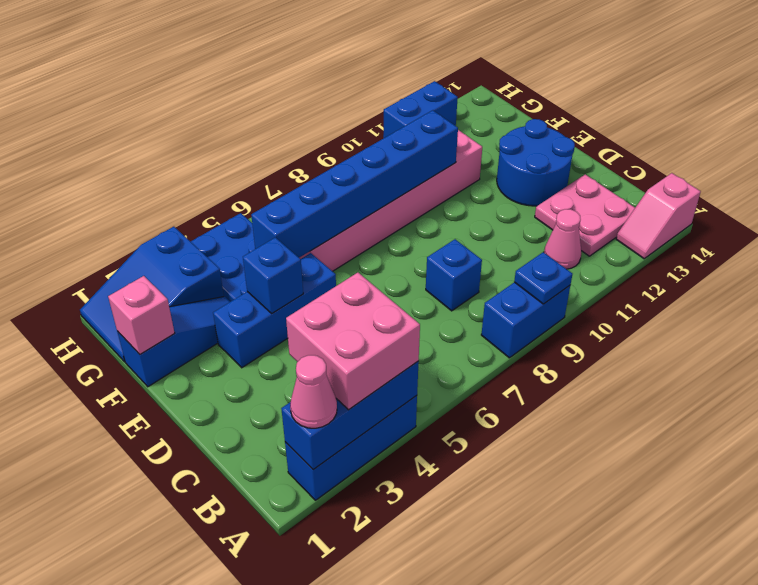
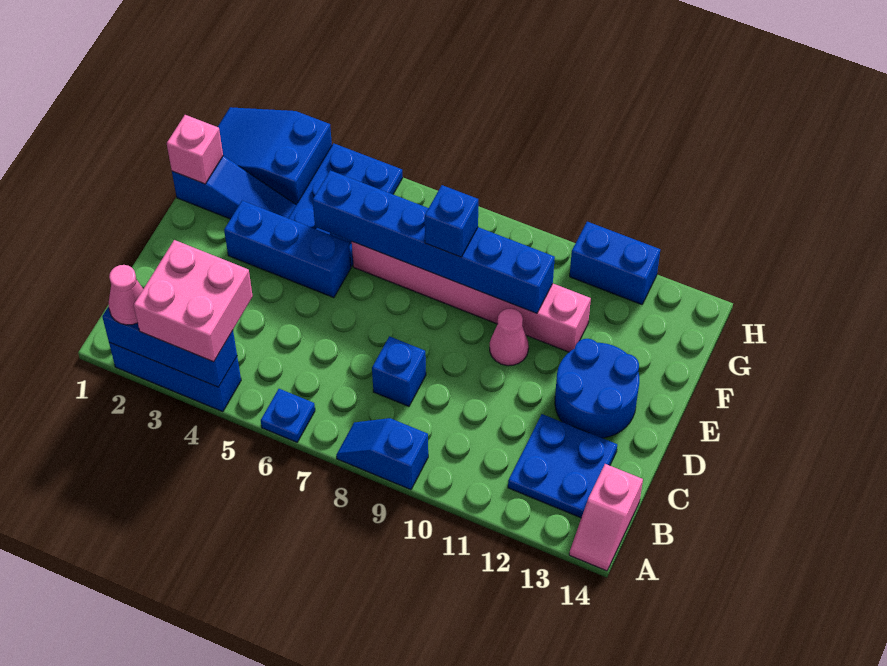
blue brick A8:A9 level 1 -> blue slope A8:A9 level 1 top 9
blue plate A9 level 2 -> blue plate A6 level 1
pink slope A13:A14 level 1 top 14 -> pink slope A14:B14 level 1 top B
pink cone B11 level 1 -> pink cone E10 level 1
pink plate B12:C13 level 1 -> blue plate B12:C13 level 1
blue brick E4 level 2 -> blue brick F8 level 3

